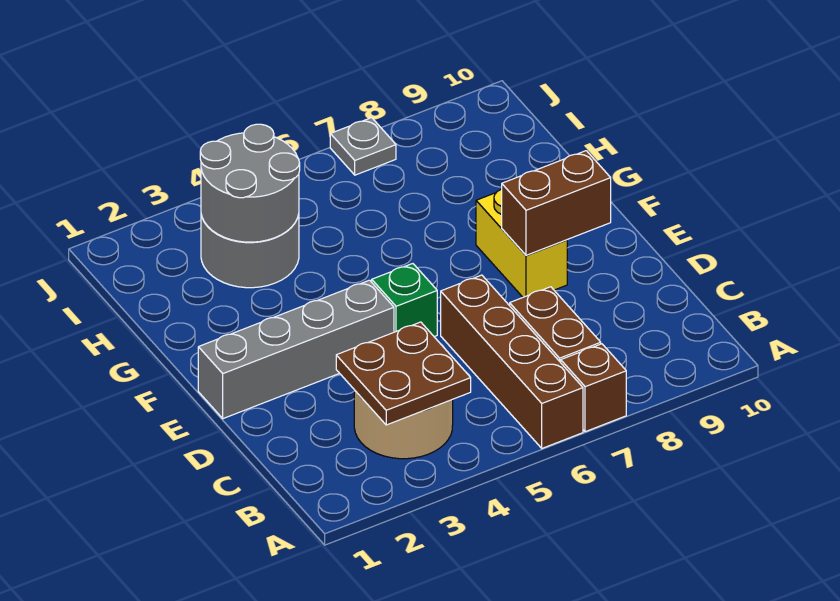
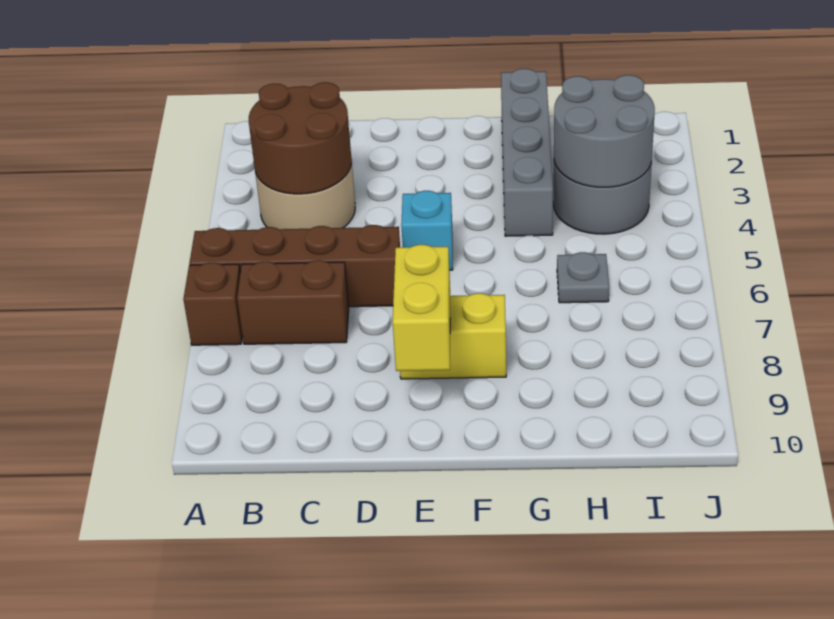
brown plate B3:C4 level 2 -> brown round brick B3:C4 level 2
grey brick E1:E4 level 1 -> grey brick G1:G4 level 1
green brick E5 level 1 -> cyan brick E5 level 1
brown brick E8:E9 level 2 -> yellow brick E8:E9 level 2
grey plate J7 level 1 -> grey plate H6 level 1

